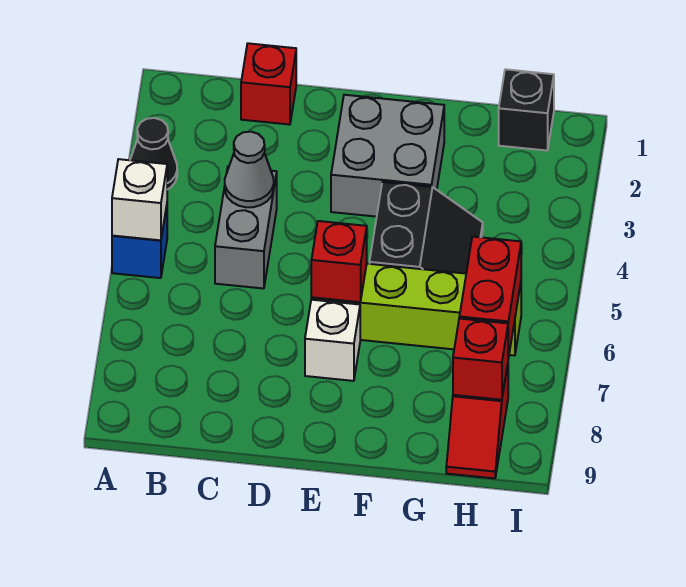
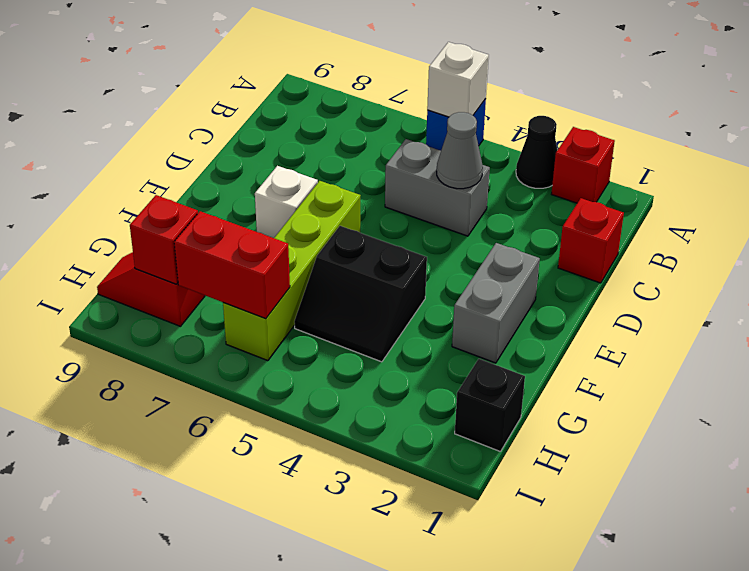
grey brick E2:F3 level 1 -> grey brick E2:F2 level 1
red brick E6 level 2 -> red brick A2 level 1

